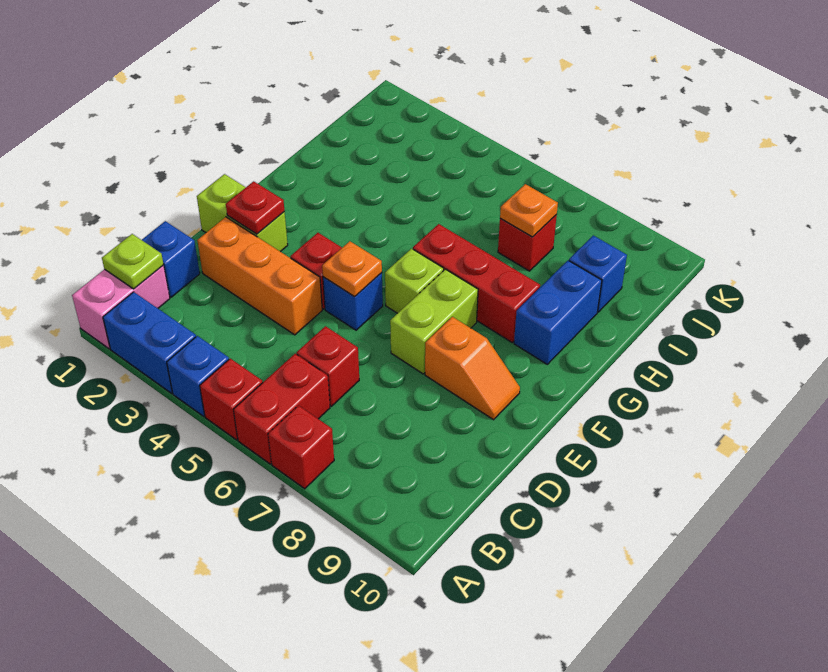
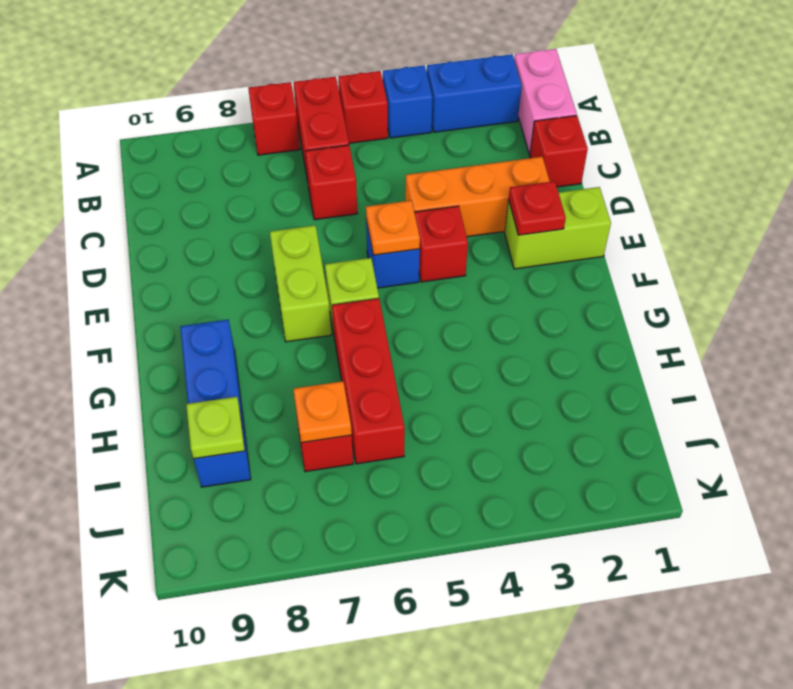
lime plate B1 level 2 -> lime plate I9 level 2
blue brick C1 level 1 -> red brick C1 level 1
orange slope E8:E9 level 1 top 8 -> none
red brick G6:G8 level 1 -> red brick G6:I6 level 1

